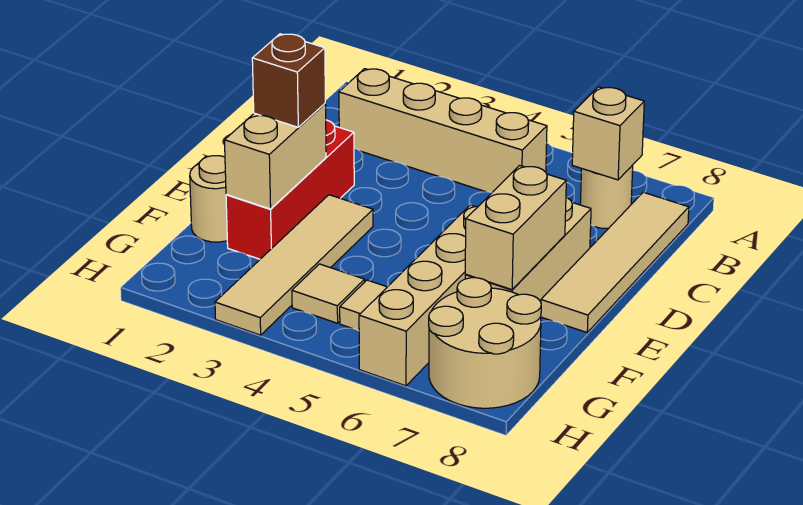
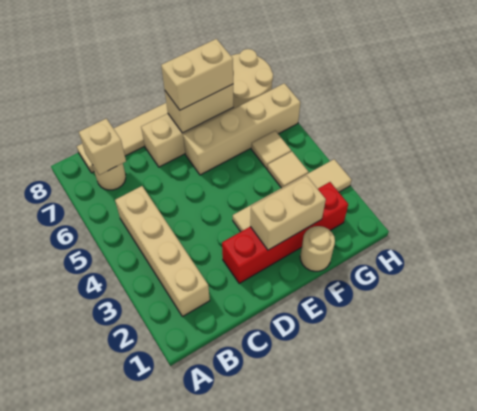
red brick D2:F2 level 1 -> red brick D2:G2 level 1
brown brick E2 level 3 -> none
none -> tan brick E7:F7 level 3

